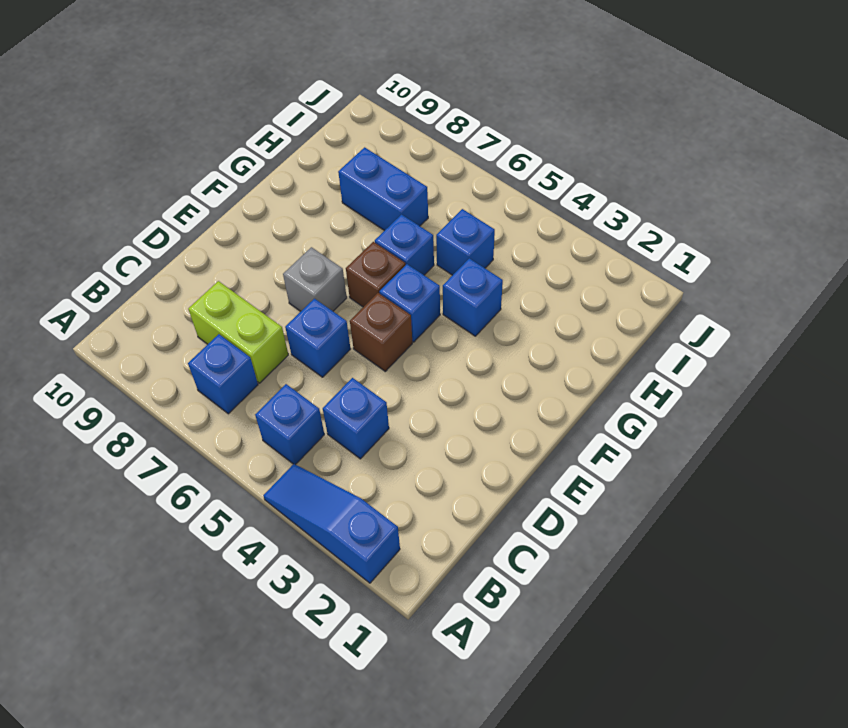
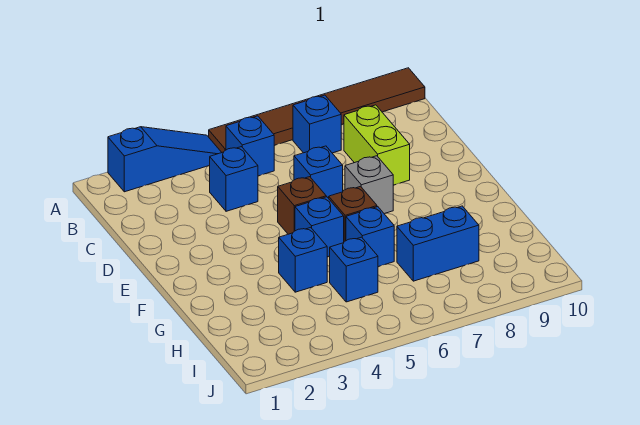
none -> brown tile A5:A10 level 1
lime brick C7:C8 level 1 -> lime brick C8:D8 level 1

